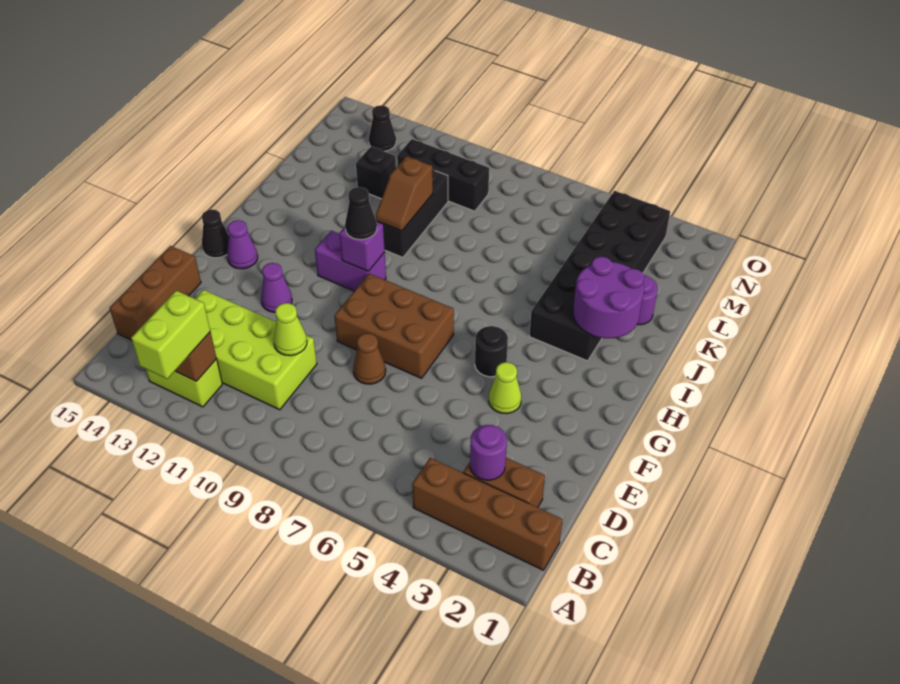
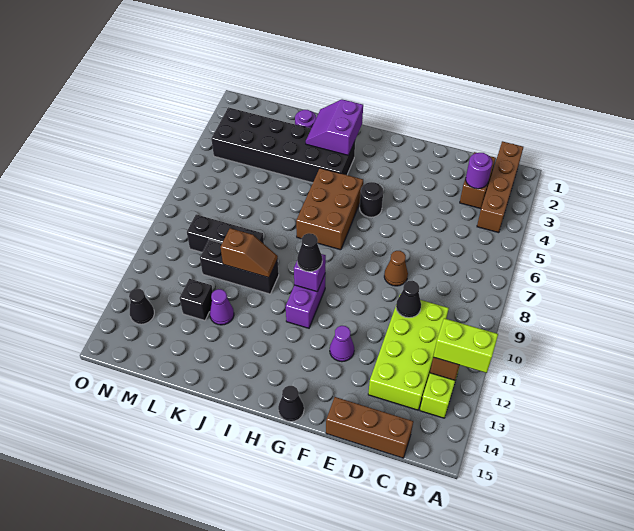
lime cone D10 level 2 -> black cone D10 level 2
lime cone F4 level 1 -> none
brown brick F7:G9 level 1 -> brown brick H5:I7 level 1
purple cone G14 level 1 -> purple cone K12 level 1
purple round brick I2:J3 level 2 -> purple slope I2:J3 level 2 top I
black brick M9:M11 level 1 -> black brick K9:M9 level 1

